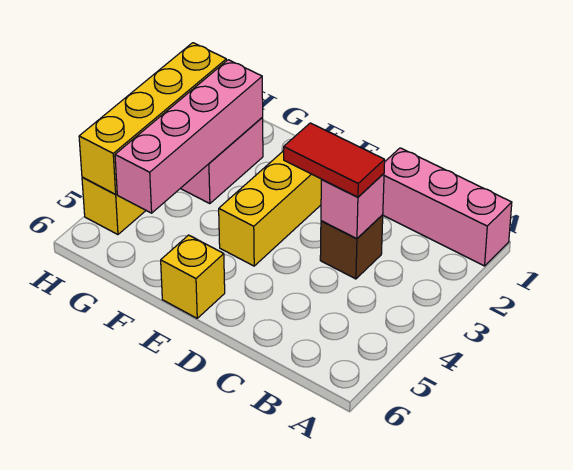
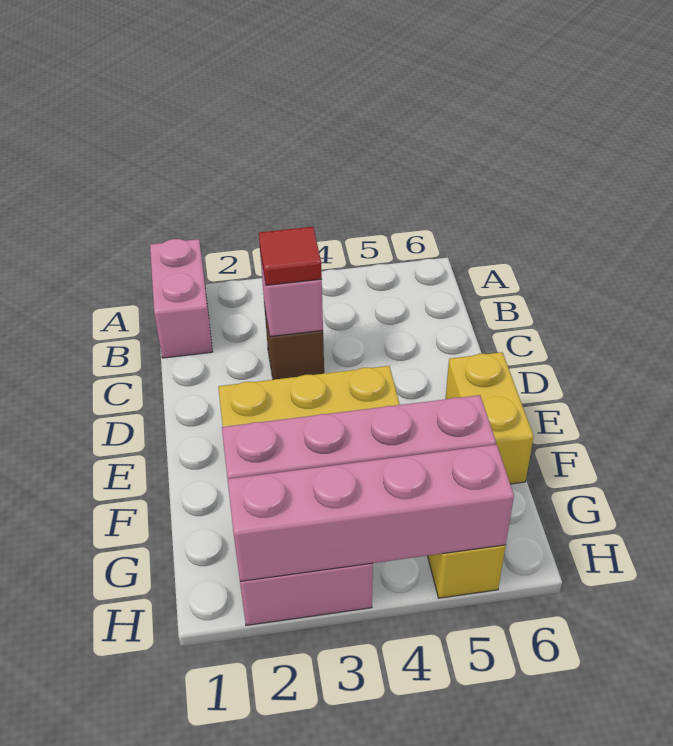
pink brick A1:C1 level 1 -> pink brick A1:B1 level 1
red tile C3:D3 level 3 -> red tile C3 level 3
yellow brick E6 level 1 -> yellow brick E6:F6 level 1
yellow brick H2:H5 level 2 -> pink brick H2:H5 level 2

